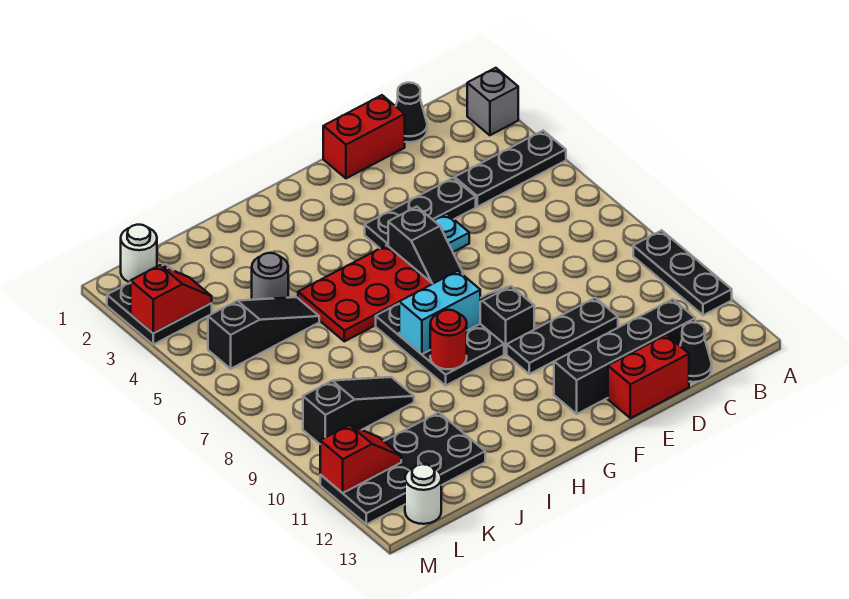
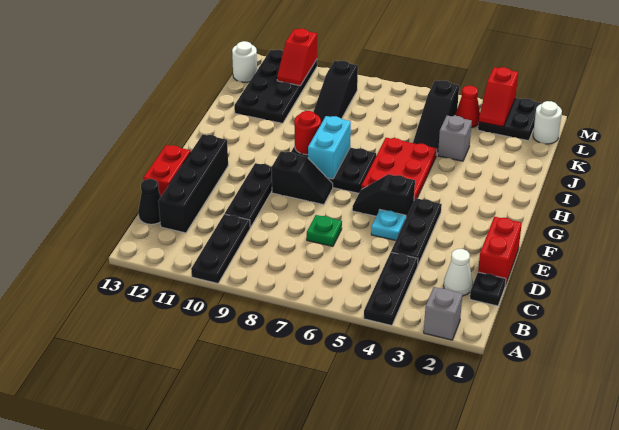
black plate A9:A11 level 1 -> black plate A10:C10 level 1
black cone C1 level 1 -> black plate C1 level 1
none -> white cone C2 level 1
none -> green plate D7 level 1
grey round brick J4 level 1 -> grey brick J4 level 1
none -> red cone L4 level 1

